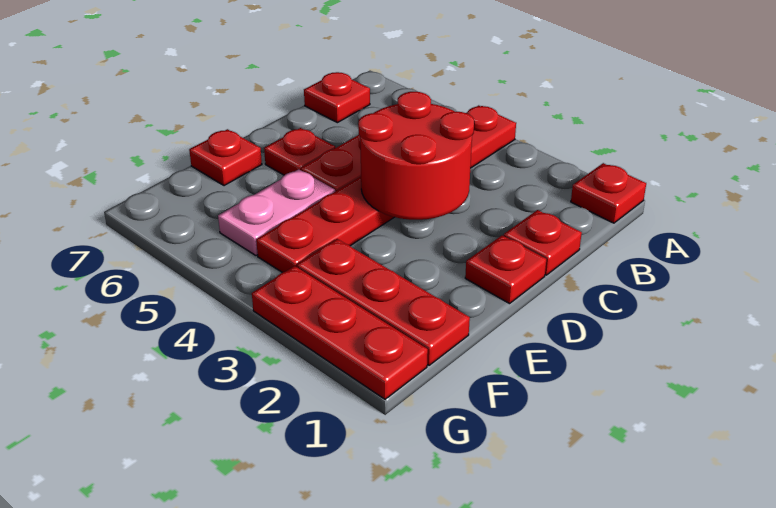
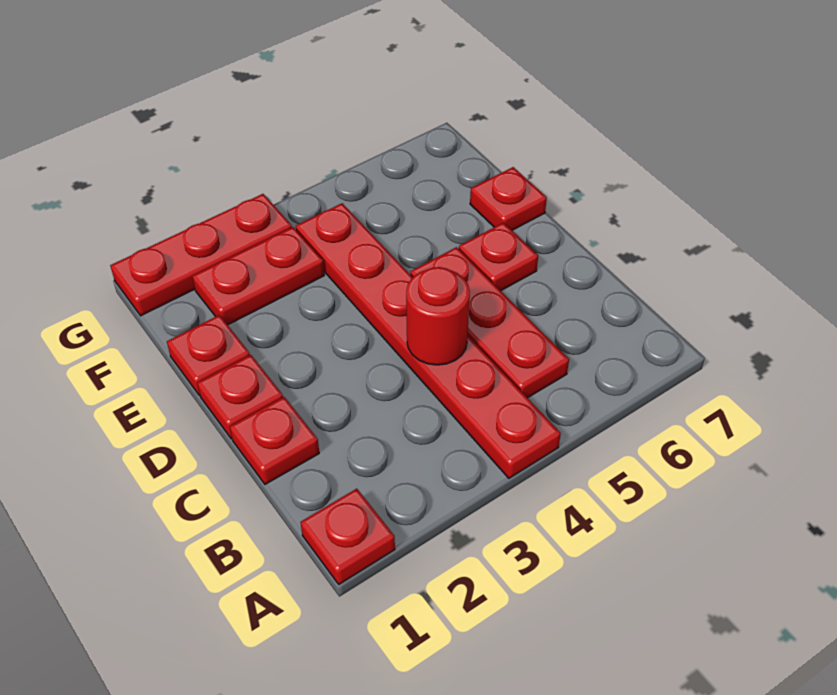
red plate B7 level 1 -> red plate E1 level 1
red round brick C3:D4 level 2 -> red round brick C4 level 2
pink plate E5:F5 level 1 -> none
red plate F1:F3 level 1 -> red plate F2:F3 level 1

